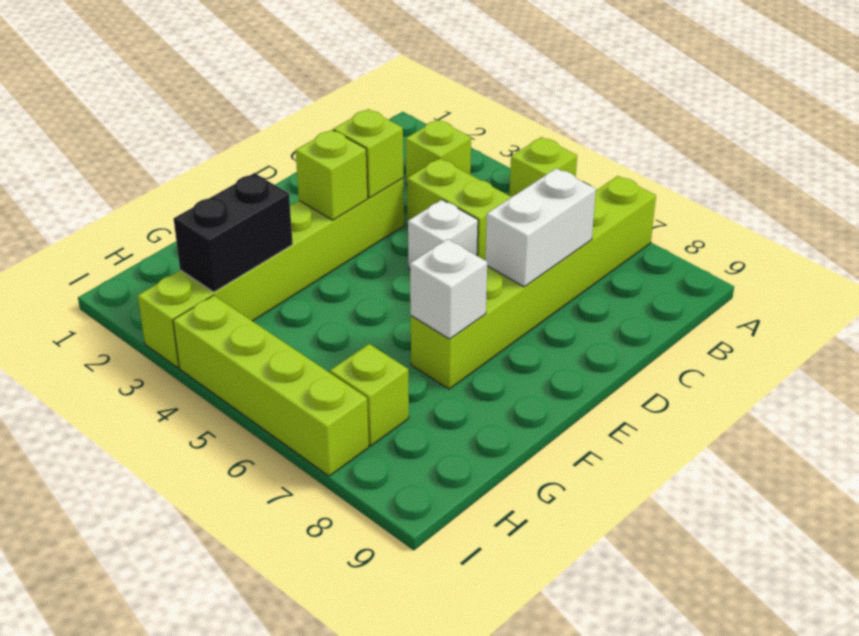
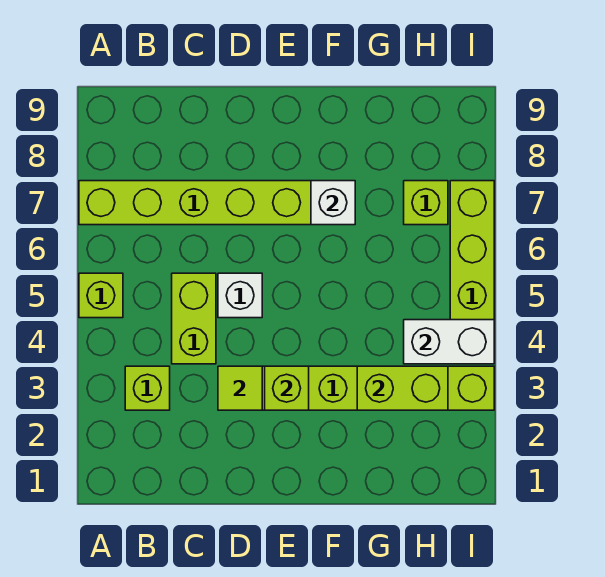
white brick C7:D7 level 2 -> white brick H4:I4 level 2
lime brick D3 level 2 -> lime tile D3 level 2
black brick G3:H3 level 2 -> lime brick G3:H3 level 2

